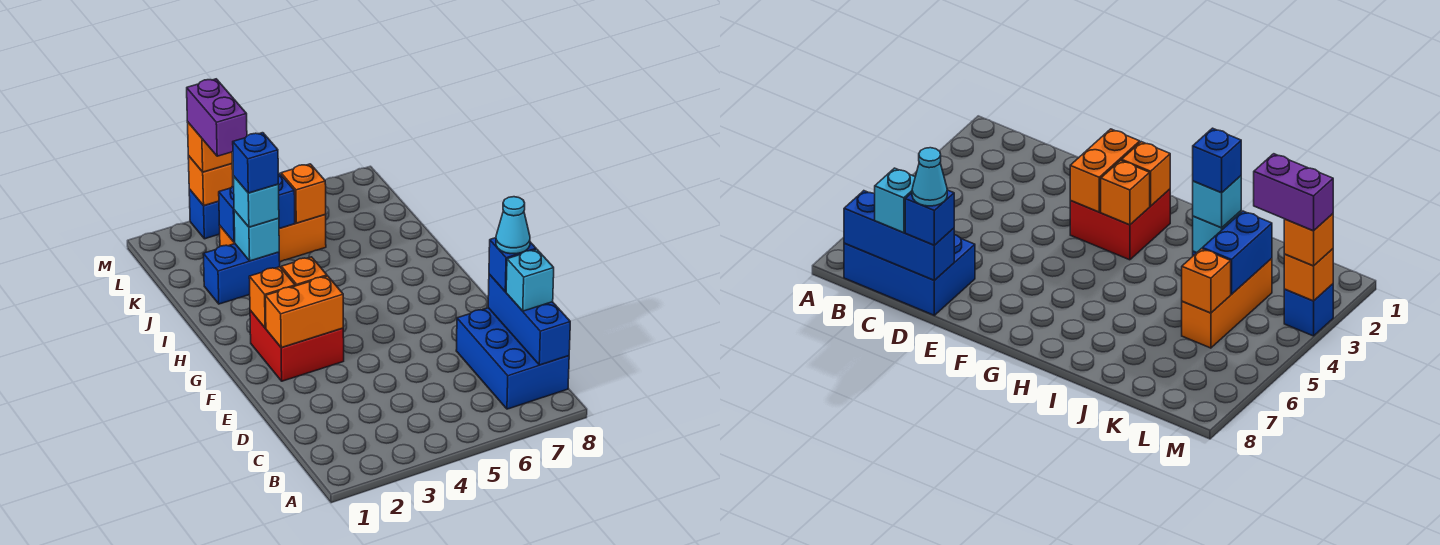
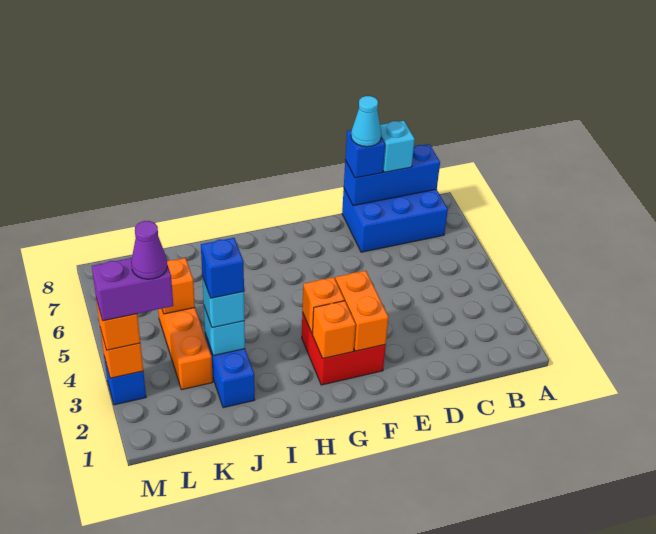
blue brick K3:K4 level 2 -> none
none -> purple cone L3 level 5

